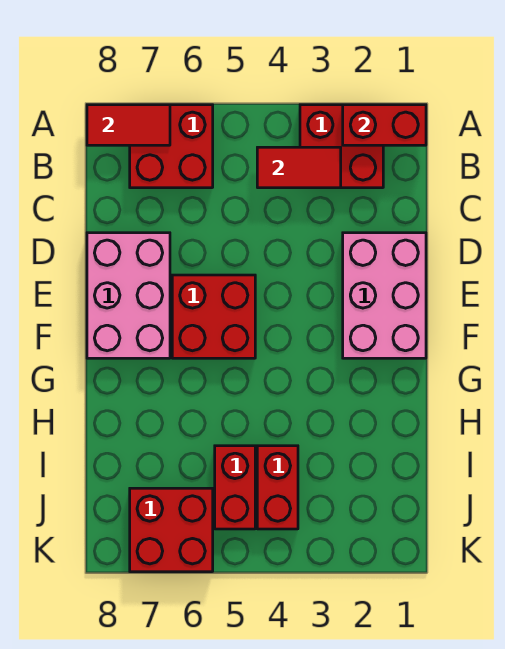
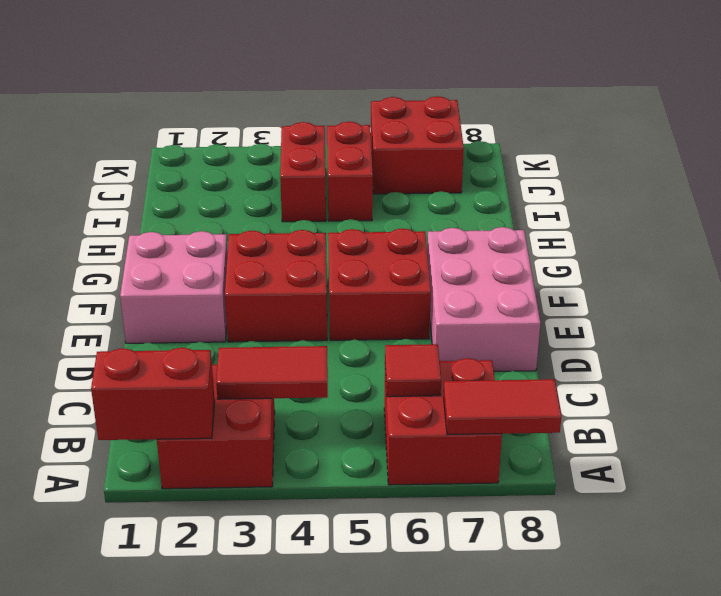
none -> red tile B6 level 2
pink brick D1:F2 level 1 -> pink brick E1:F2 level 1
none -> red brick E3:F4 level 1

